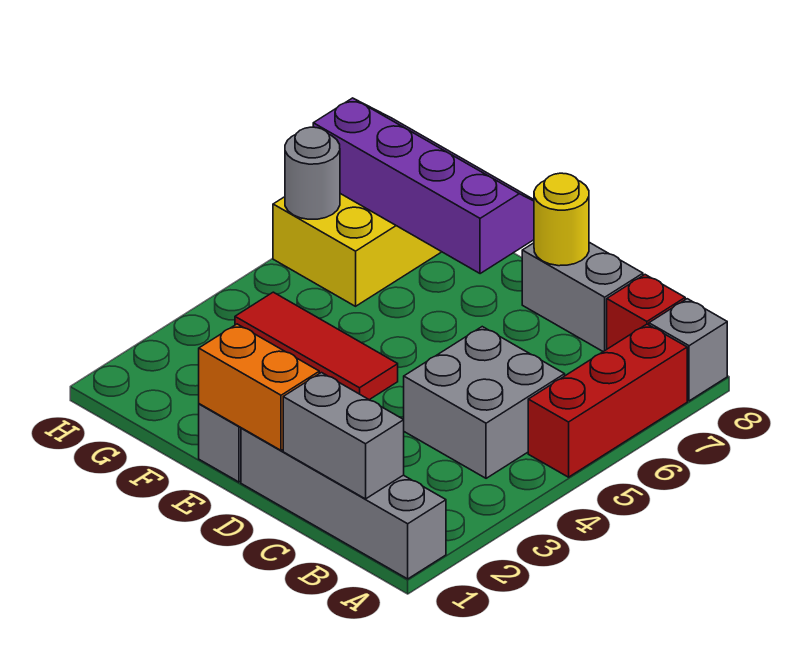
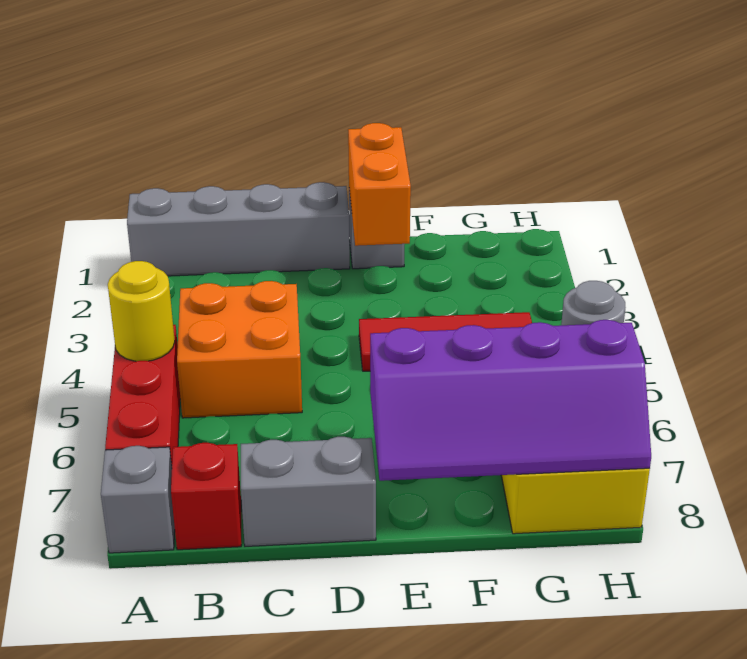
grey brick B1:C1 level 2 -> none
grey brick B4:C5 level 1 -> orange brick B4:C5 level 1
orange brick D1:E1 level 2 -> orange brick E1:E2 level 2
yellow round brick D8 level 2 -> yellow round brick A5 level 2

